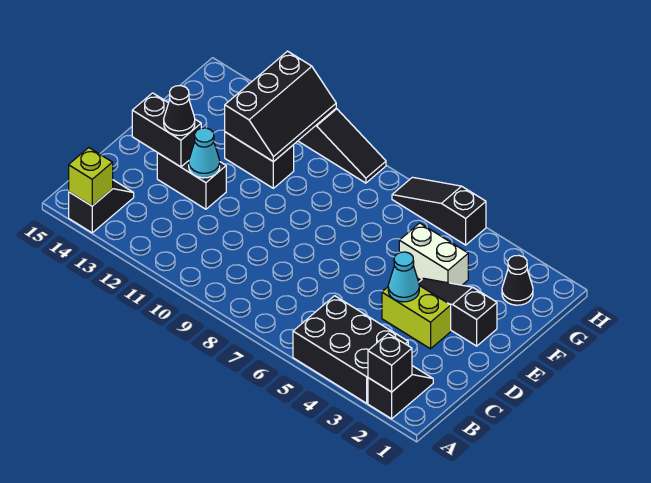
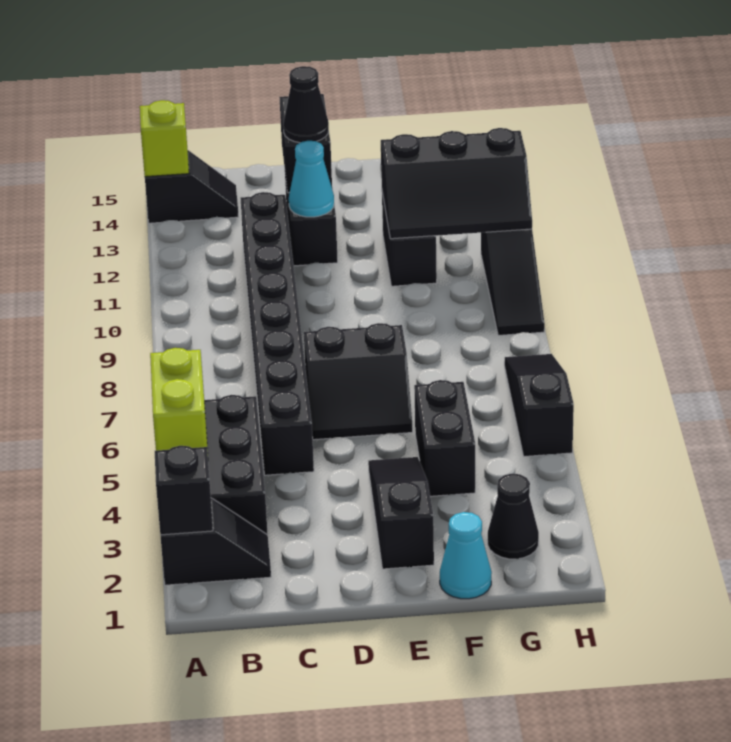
none -> black brick C5:C12 level 1
lime brick D3:D4 level 1 -> lime brick A4:A5 level 2
cyan cone D4 level 2 -> cyan cone F1 level 1
none -> black slope D6:E7 level 1 top 7
white brick F4:F5 level 1 -> black brick F4:F5 level 1

